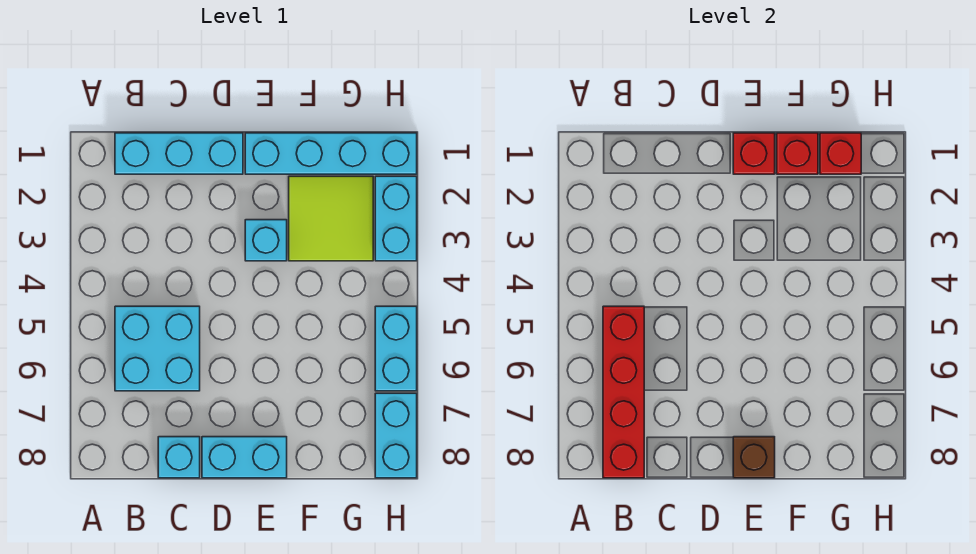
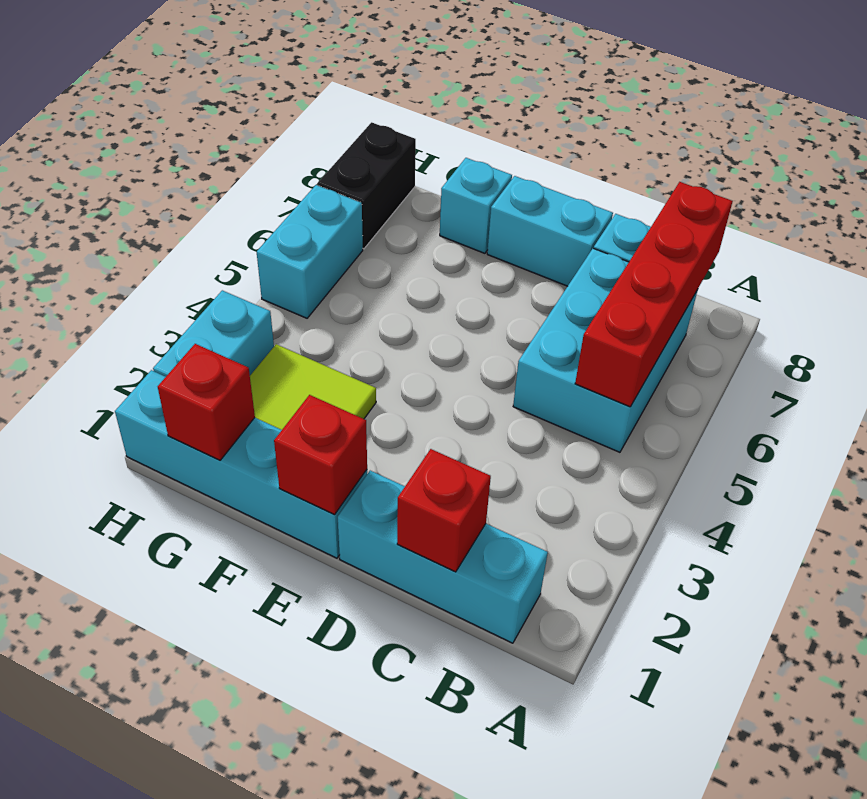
cyan brick B5:C6 level 1 -> cyan brick B5:C7 level 1
cyan brick E3 level 1 -> cyan brick F8 level 1
brown brick E8 level 2 -> none
red brick F1 level 2 -> red brick C1 level 2
cyan brick H7:H8 level 1 -> black brick H7:H8 level 1

